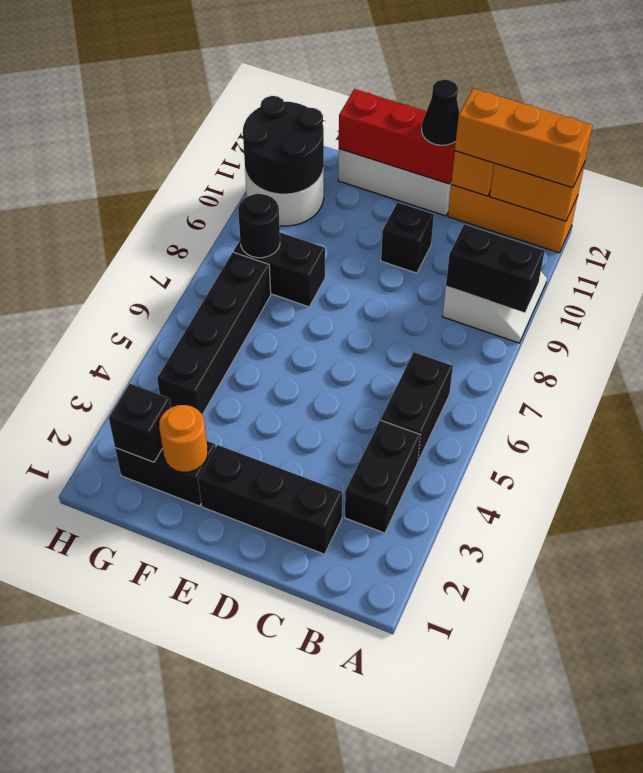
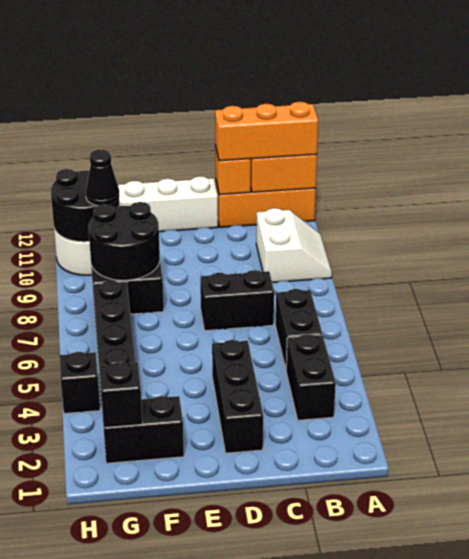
black brick A9:B9 level 2 -> black brick C7:D7 level 1
black brick C2:E2 level 1 -> black brick D2:D4 level 1
black brick D10 level 1 -> black brick H4 level 1
red brick D12:F12 level 2 -> none
black cone D12 level 3 -> black cone G10 level 3
orange round brick F2 level 2 -> none
black round brick G8 level 2 -> black round brick F8:G9 level 2

